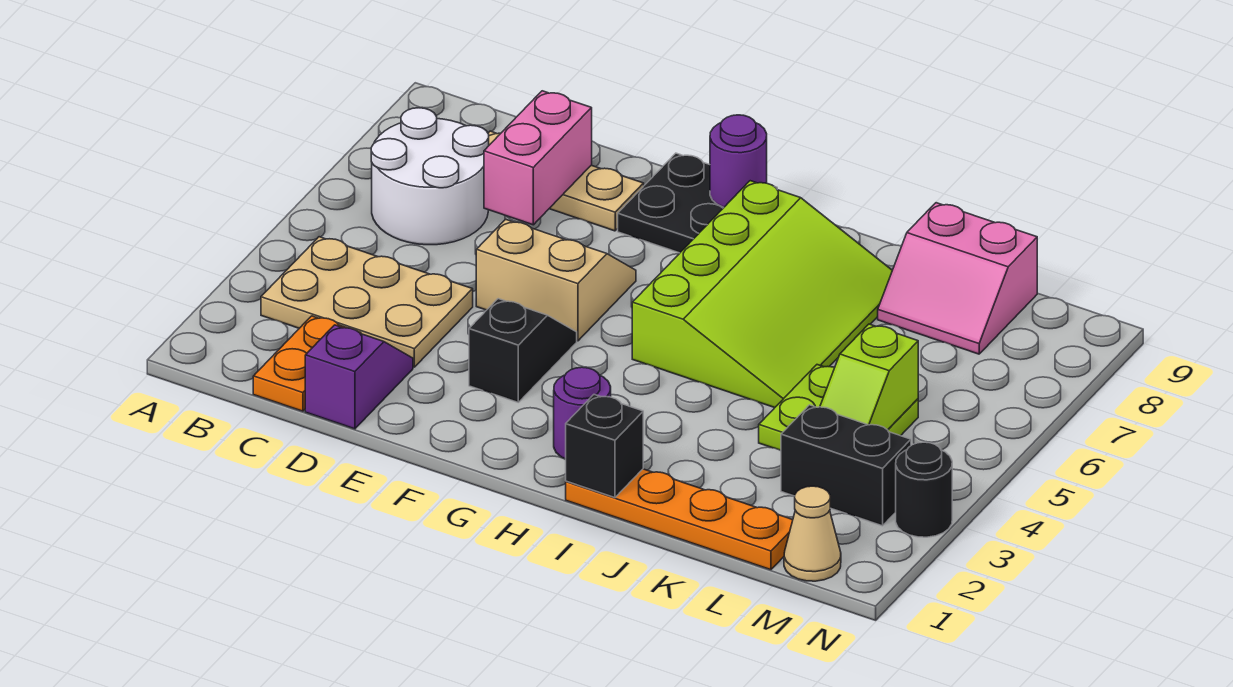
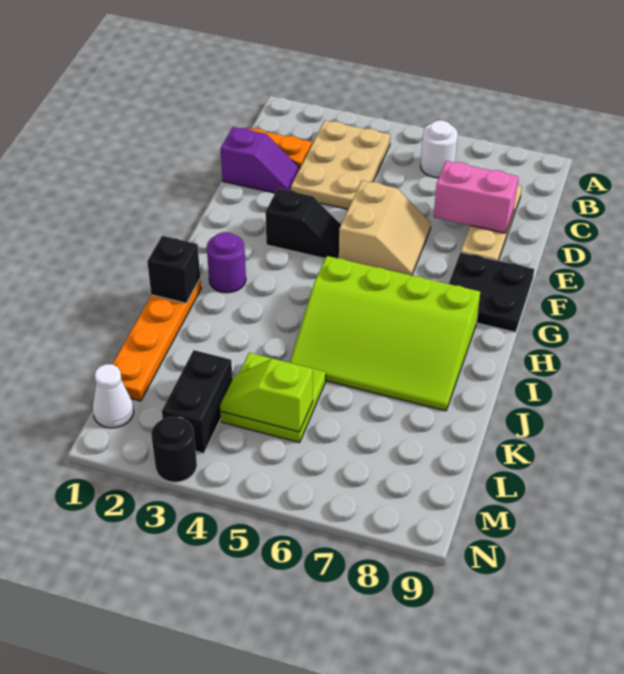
white round brick B6:C7 level 1 -> white round brick B6 level 1
purple round brick G9 level 2 -> none
pink slope K8:L9 level 1 top 9 -> none
tan cone M1 level 1 -> white cone M1 level 1

